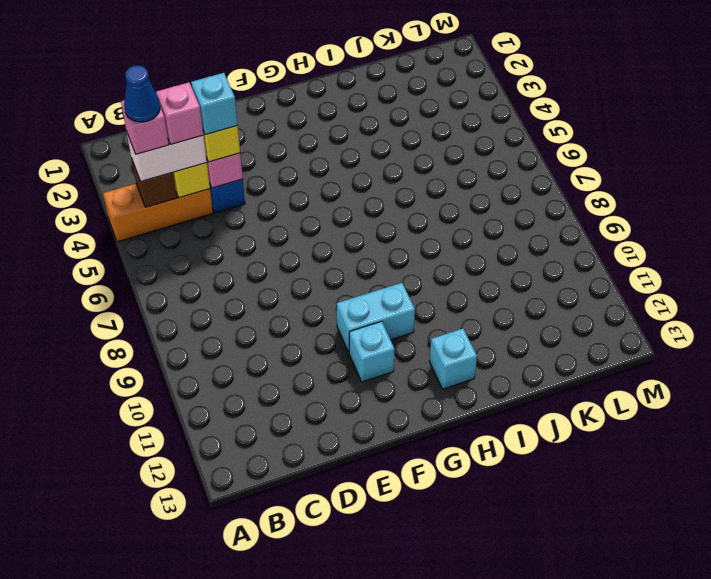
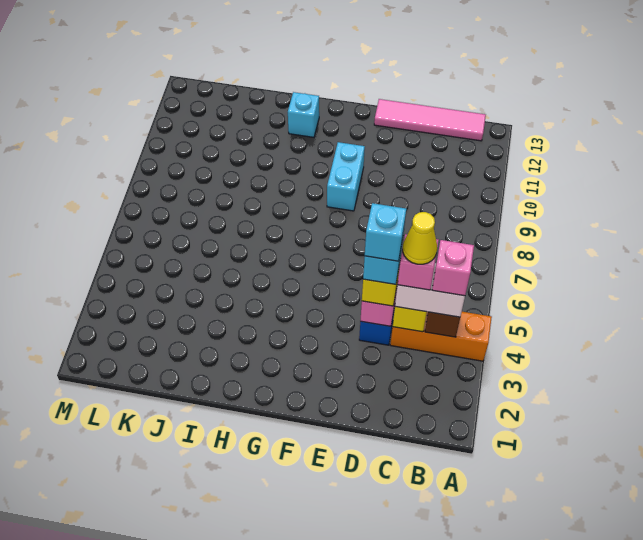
blue cone B4 level 5 -> none
none -> pink tile B13:E13 level 1
none -> yellow cone C4 level 5
cyan brick F10:G10 level 1 -> cyan brick F9:F10 level 1
cyan brick F11 level 1 -> cyan brick D4 level 5

